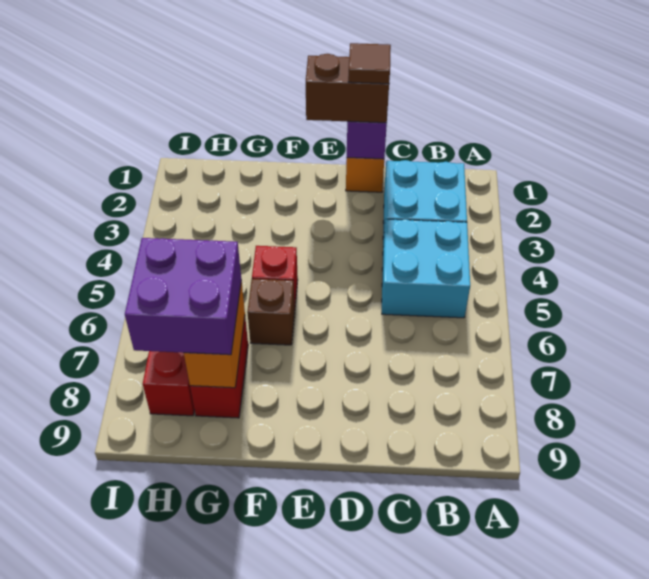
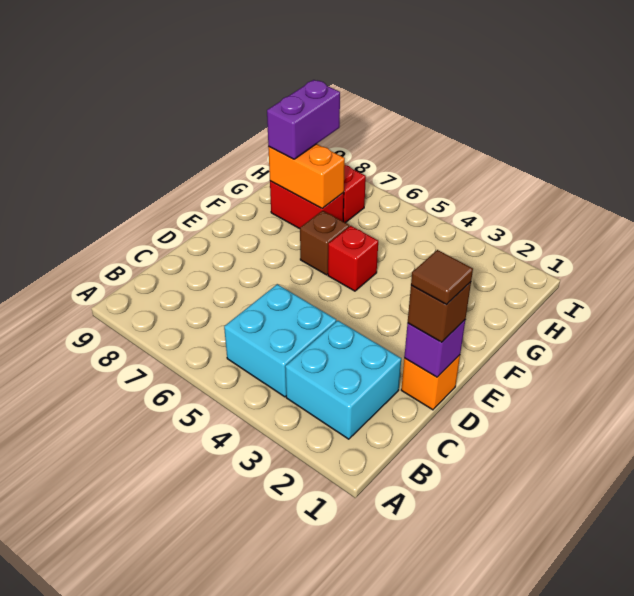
brown brick D1:E1 level 3 -> brown brick D1 level 3
purple brick G7:H8 level 3 -> purple brick G8:H8 level 3

